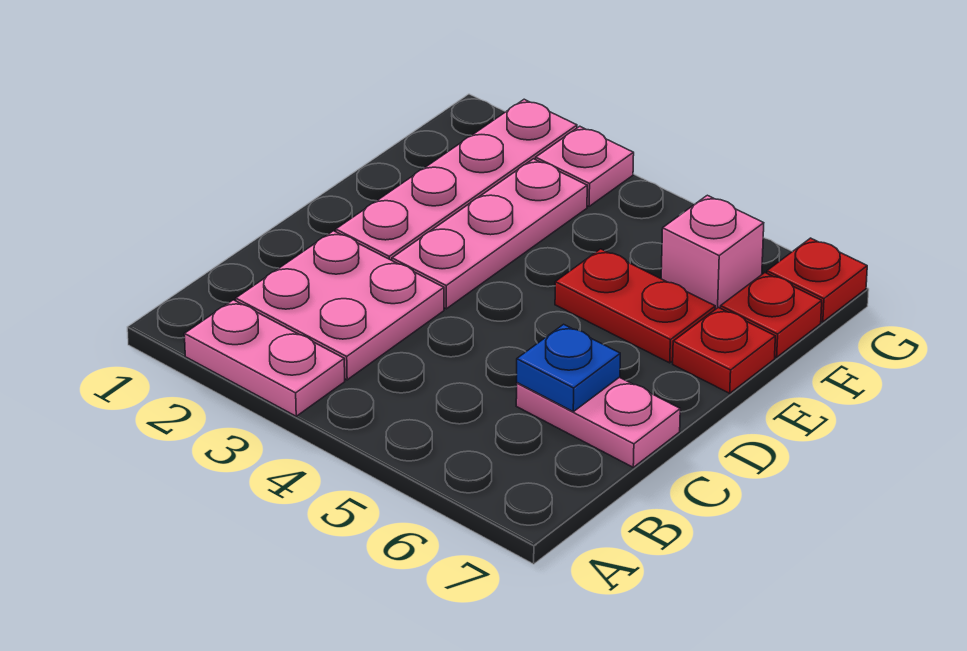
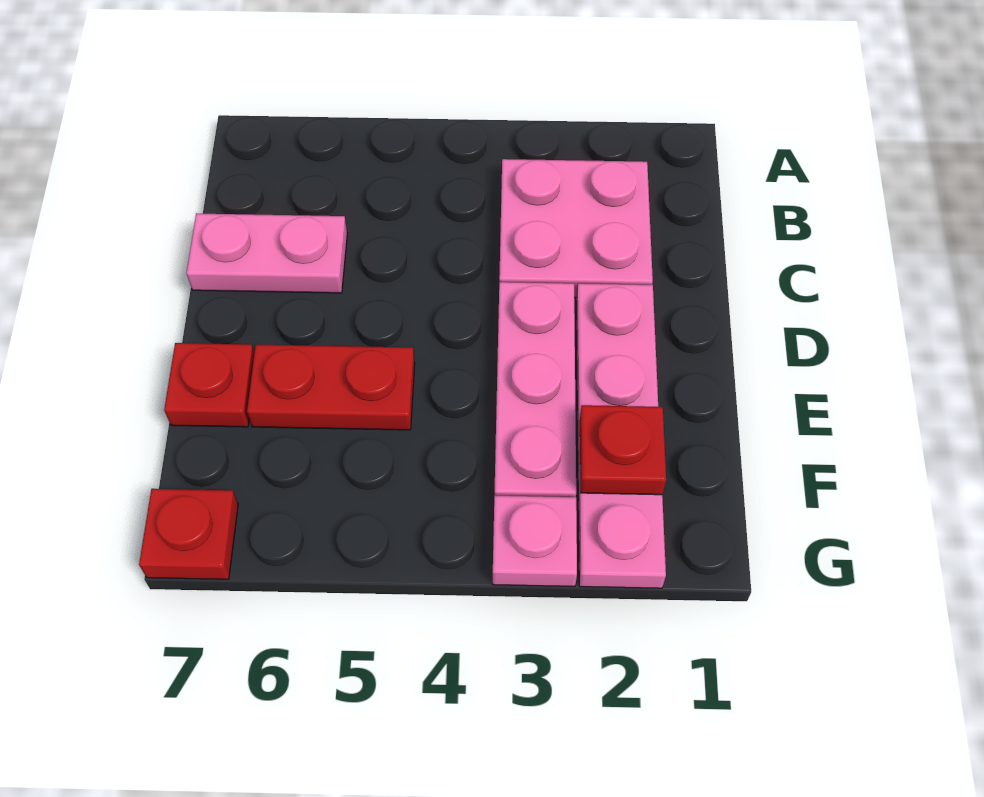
pink plate A2:A3 level 1 -> none
blue plate C6 level 2 -> none
pink brick F6 level 1 -> none
red plate F7 level 1 -> red plate F2 level 2

